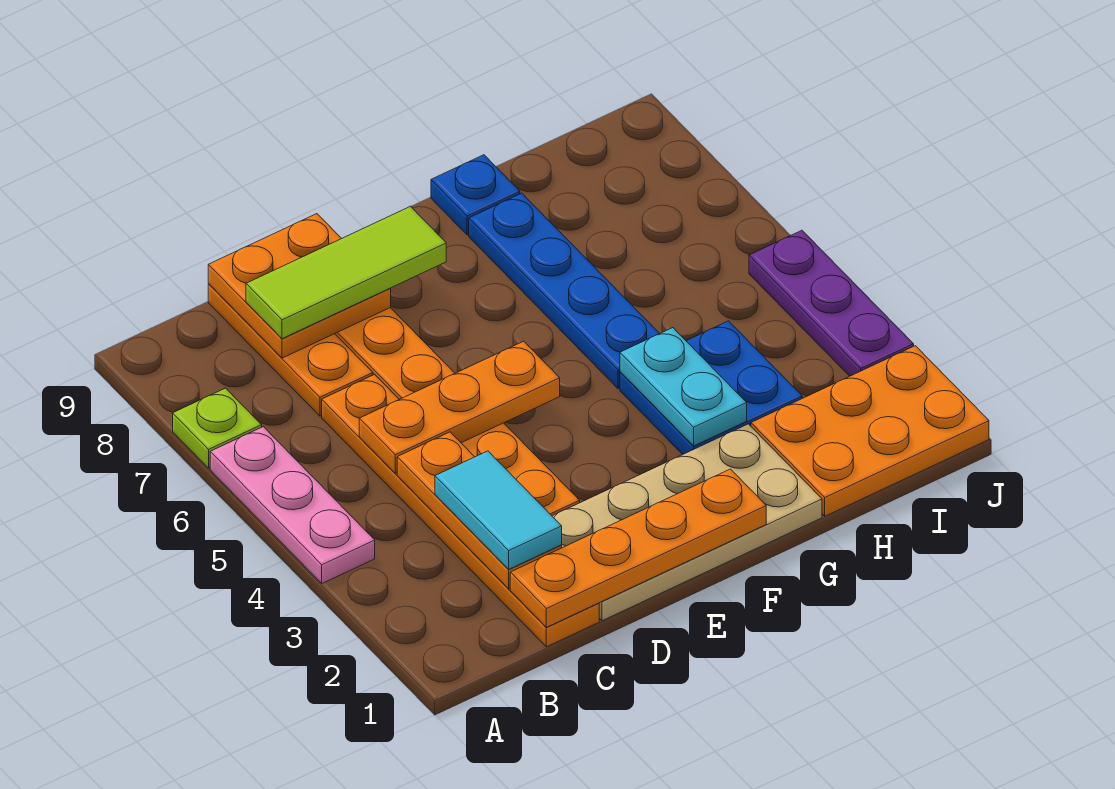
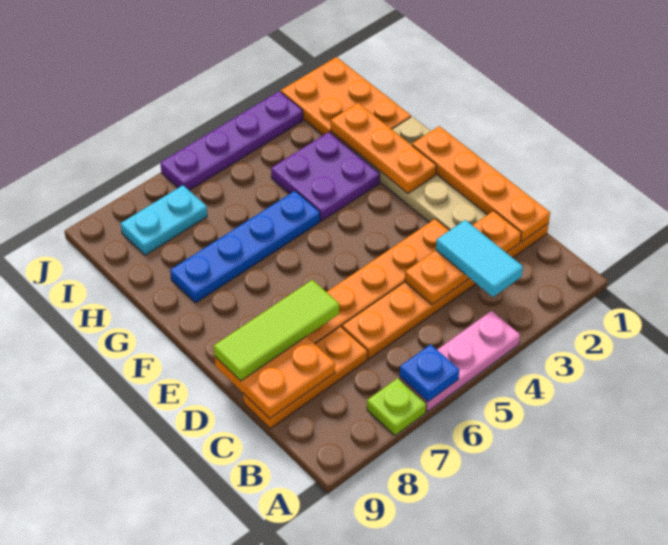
cyan tile C2:C3 level 3 -> cyan tile B3:C3 level 3
orange plate C5:E5 level 2 -> orange plate F2:H2 level 2
lime tile C8:E8 level 3 -> lime tile D7:D9 level 3
blue plate G3:H4 level 1 -> purple plate G3:H4 level 1
cyan plate G3:G4 level 2 -> cyan plate I7:I8 level 1
blue plate G9 level 1 -> blue plate A6 level 2
purple plate J3:J5 level 1 -> purple plate J3:J6 level 1

